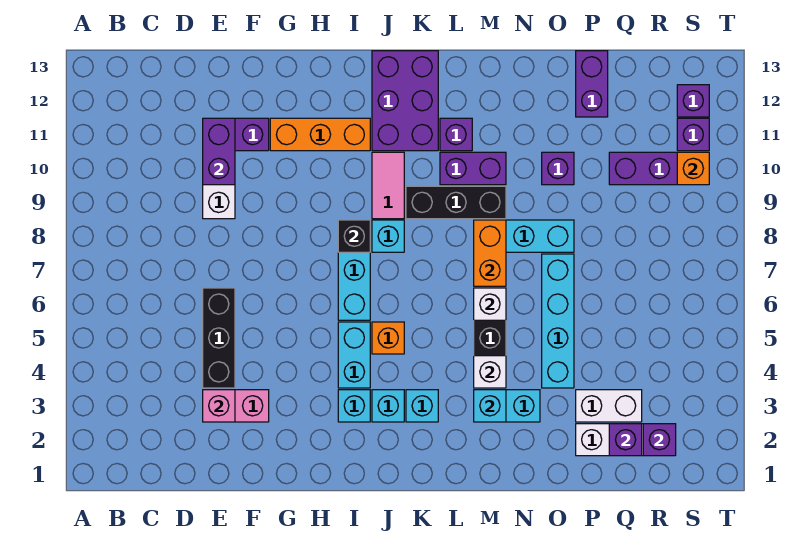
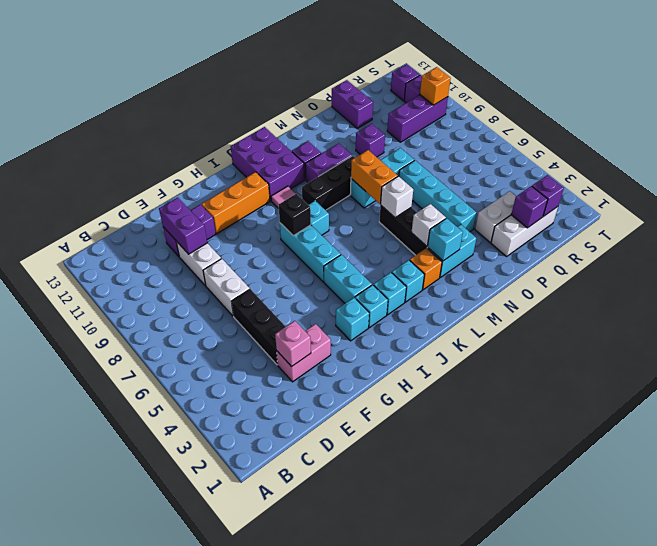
none -> white brick E7:E8 level 1
none -> cyan brick H3 level 1
orange brick J5 level 1 -> orange brick L3 level 1

